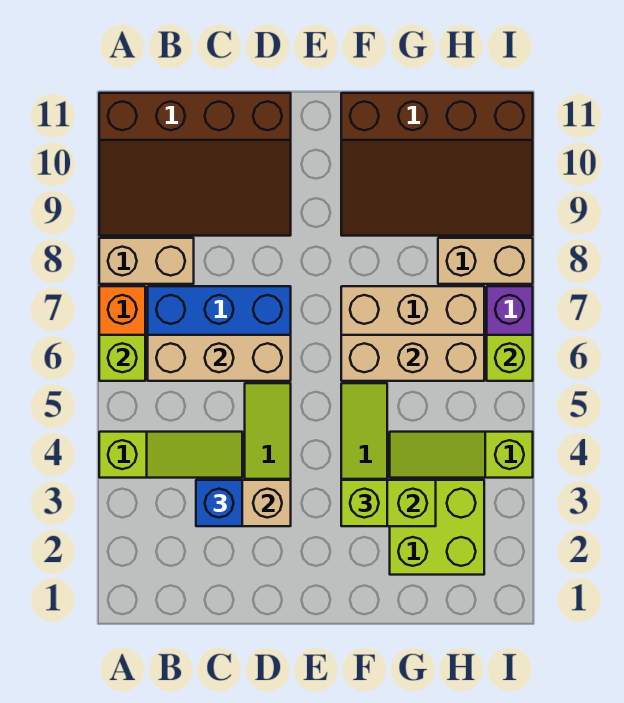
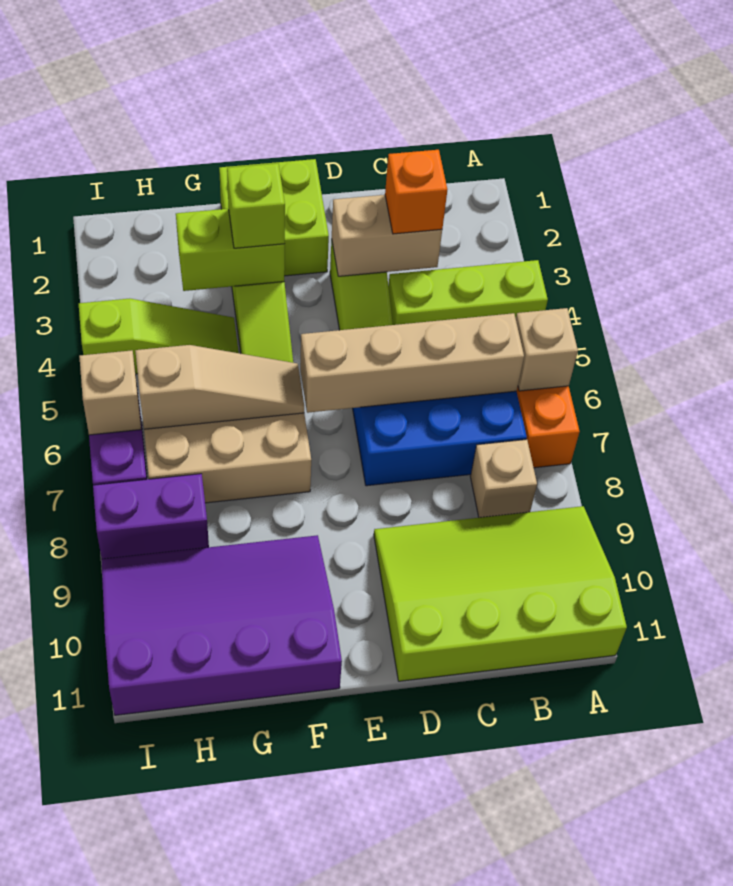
lime slope A4:C4 level 1 top A -> lime brick A4:C4 level 1
lime brick A6 level 2 -> tan brick A6 level 2
tan brick A8:B8 level 1 -> tan brick B8 level 1
brown slope A9:D11 level 1 top 11 -> lime slope A9:D11 level 1 top 11
tan brick B6:D6 level 2 -> tan brick B6:E6 level 2
blue brick C3 level 3 -> orange brick C3 level 3
tan brick F6:H6 level 2 -> tan slope F6:H6 level 2 top H
brown slope F9:I11 level 1 top 11 -> purple slope F9:I11 level 1 top 11
lime brick G2:H3 level 1 -> lime brick E1:F2 level 1
tan brick H8:I8 level 1 -> purple brick H8:I8 level 1
lime brick I6 level 2 -> tan brick I6 level 2

